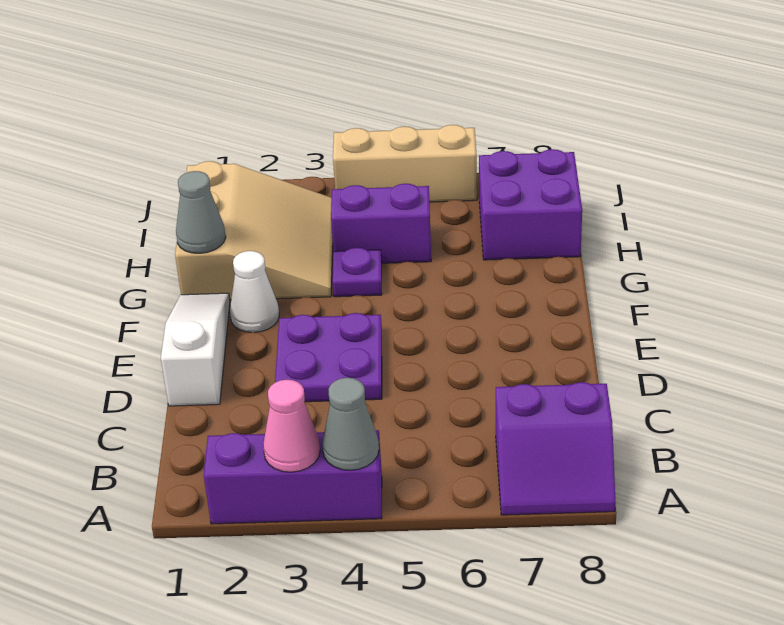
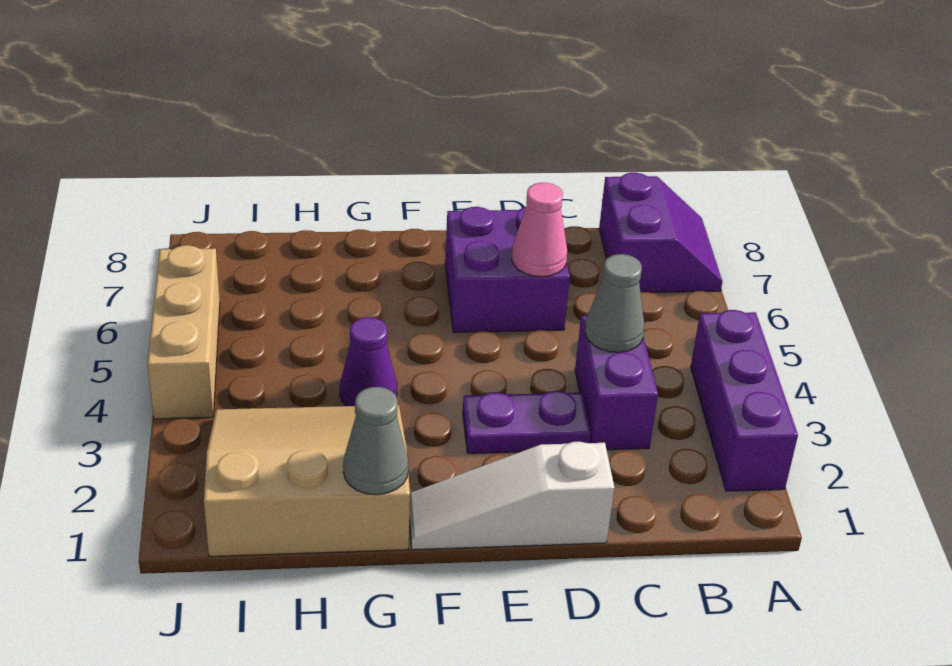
pink cone A3 level 2 -> pink cone D6 level 2
grey cone A4 level 2 -> grey cone C4 level 2
purple plate D3:E4 level 1 -> purple plate D3:E3 level 1
white cone F2 level 1 -> none
purple plate G4 level 1 -> purple cone G4 level 1
purple brick H4:H5 level 1 -> purple brick C3:C4 level 1
purple brick H7:I8 level 1 -> purple brick D6:E7 level 1

